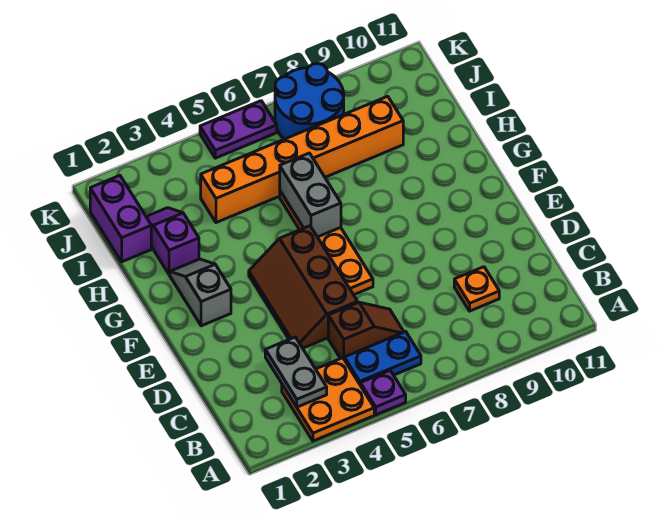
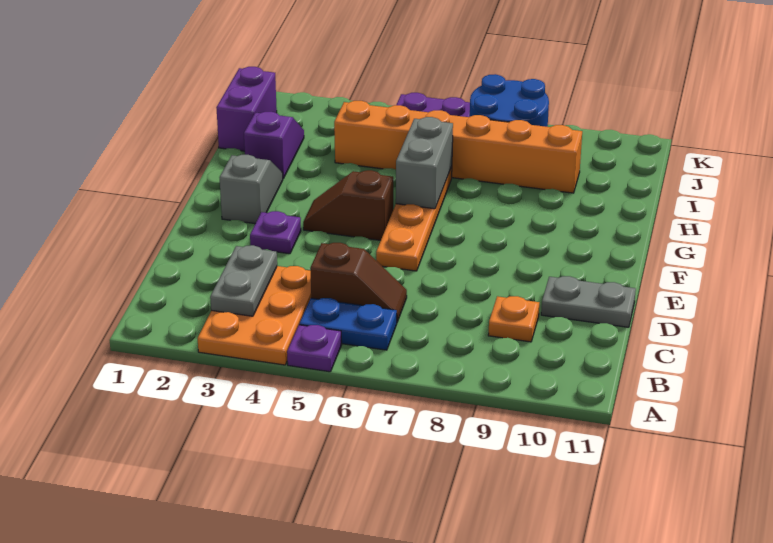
orange plate A3:B4 level 1 -> orange plate A3:C4 level 1
brown slope D4:F5 level 1 top 5 -> brown slope F4:F5 level 1 top 5
none -> grey plate D10:D11 level 1
none -> purple plate E3 level 1

